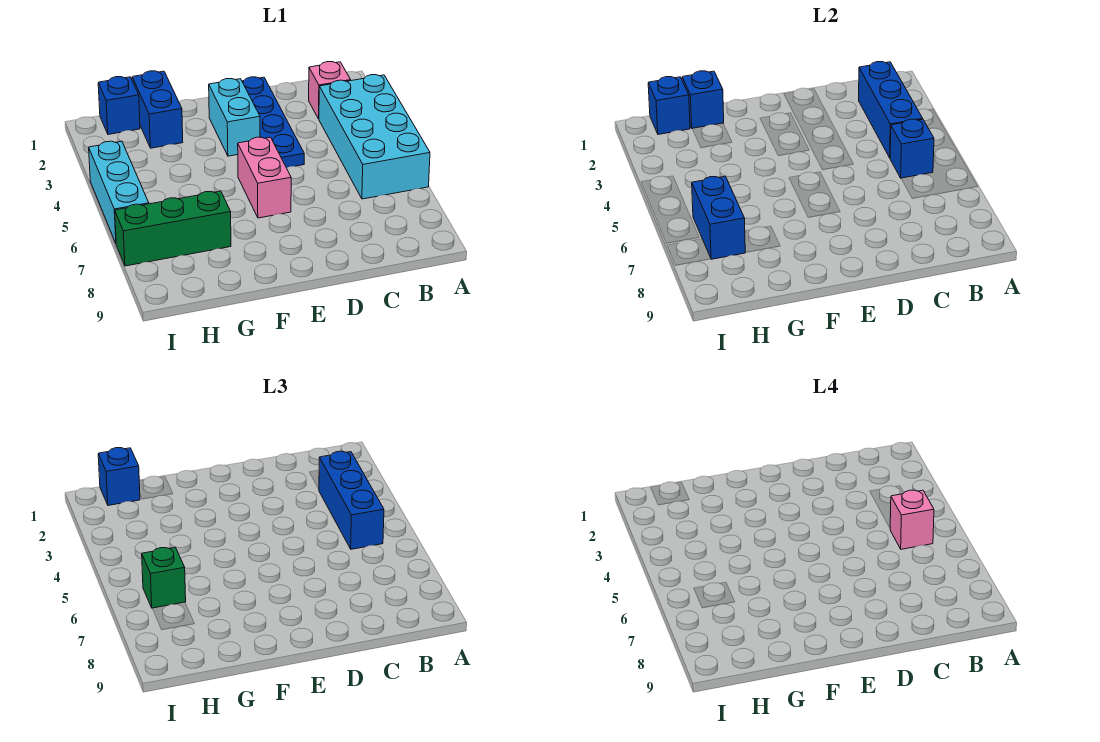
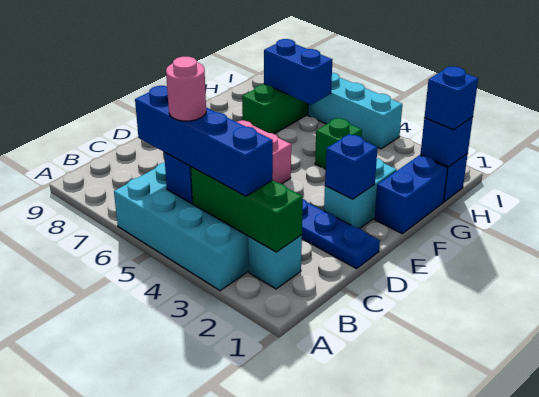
pink brick B2 level 1 -> cyan brick B2 level 1
blue brick B2:B4 level 2 -> green brick B2:B4 level 2
blue brick B3:B5 level 3 -> blue brick B3:B6 level 3
pink brick B5 level 4 -> pink round brick B5 level 4
cyan brick E2:E3 level 1 -> cyan brick E2:F2 level 1
blue brick G1:G2 level 1 -> blue brick F1:G1 level 1
blue brick G1 level 2 -> blue brick E2 level 2
green brick H6 level 3 -> green brick G4 level 1

